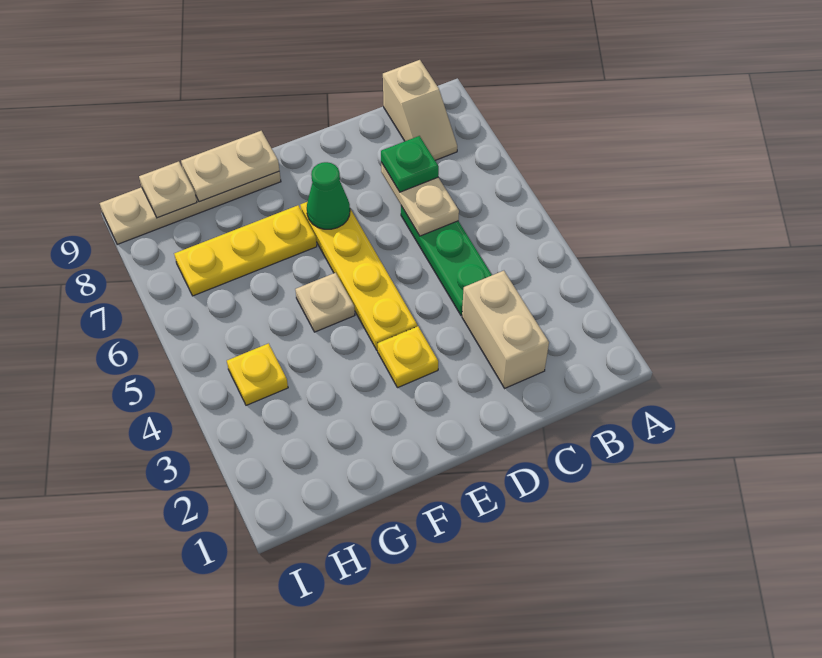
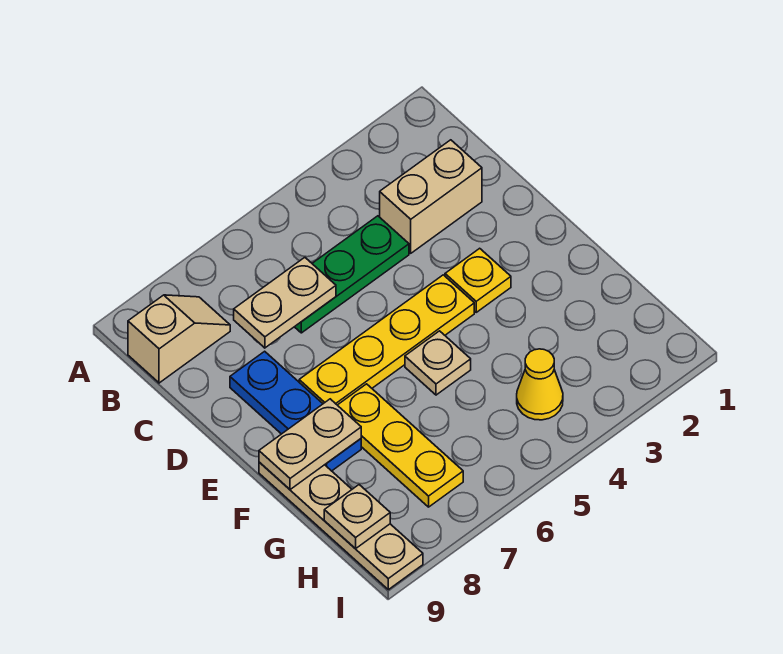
green plate C7 level 3 -> none
none -> blue plate D8:F8 level 1
green cone E7 level 2 -> none
tan plate F9:G9 level 2 -> tan plate F8:F9 level 2
yellow plate H4 level 1 -> yellow cone H4 level 1

